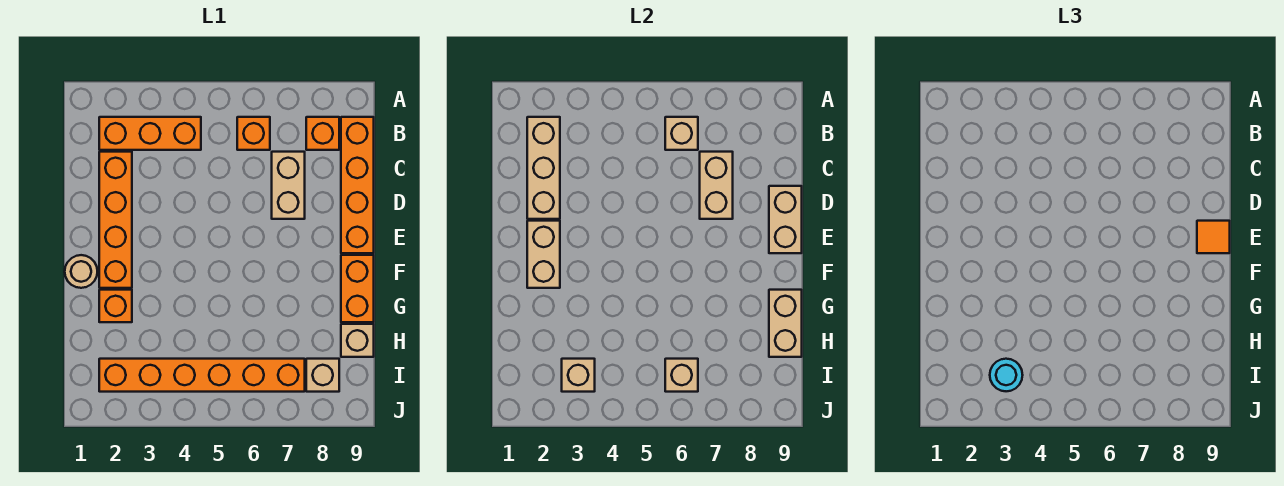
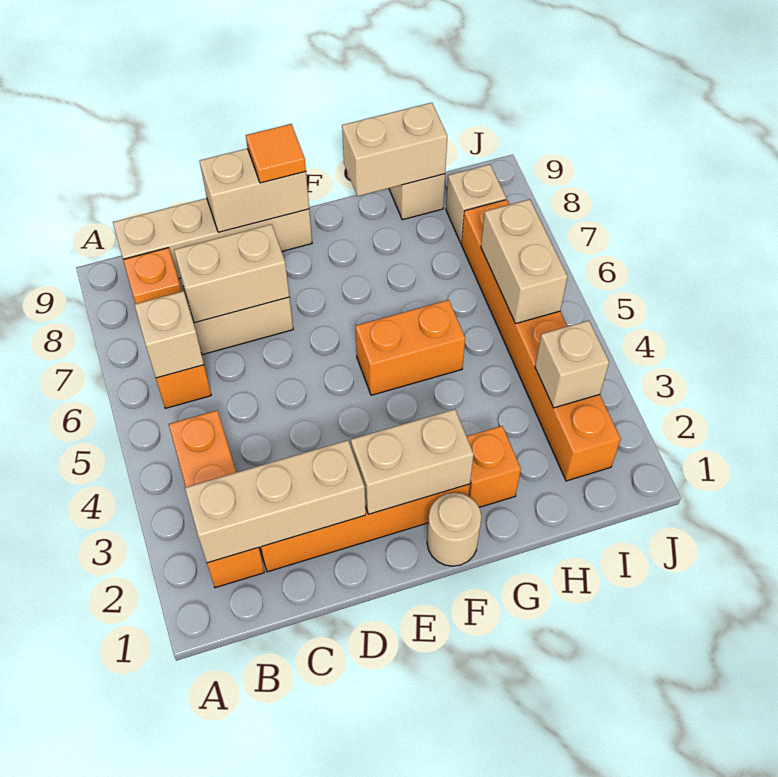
orange brick B9:E9 level 1 -> tan brick B9:E9 level 1
orange brick F9:G9 level 1 -> orange brick F5:G5 level 1
cyan round brick I3 level 3 -> none
tan brick I6 level 2 -> tan brick I5:I6 level 2

